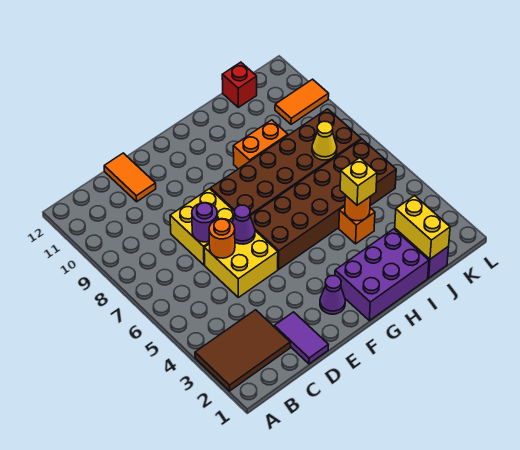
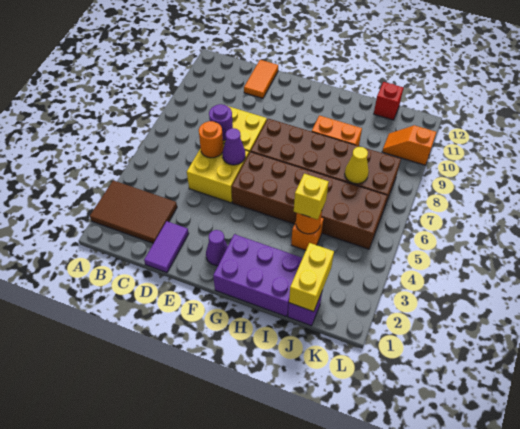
orange tile K10:L10 level 1 -> orange slope K10:L10 level 1 top L

